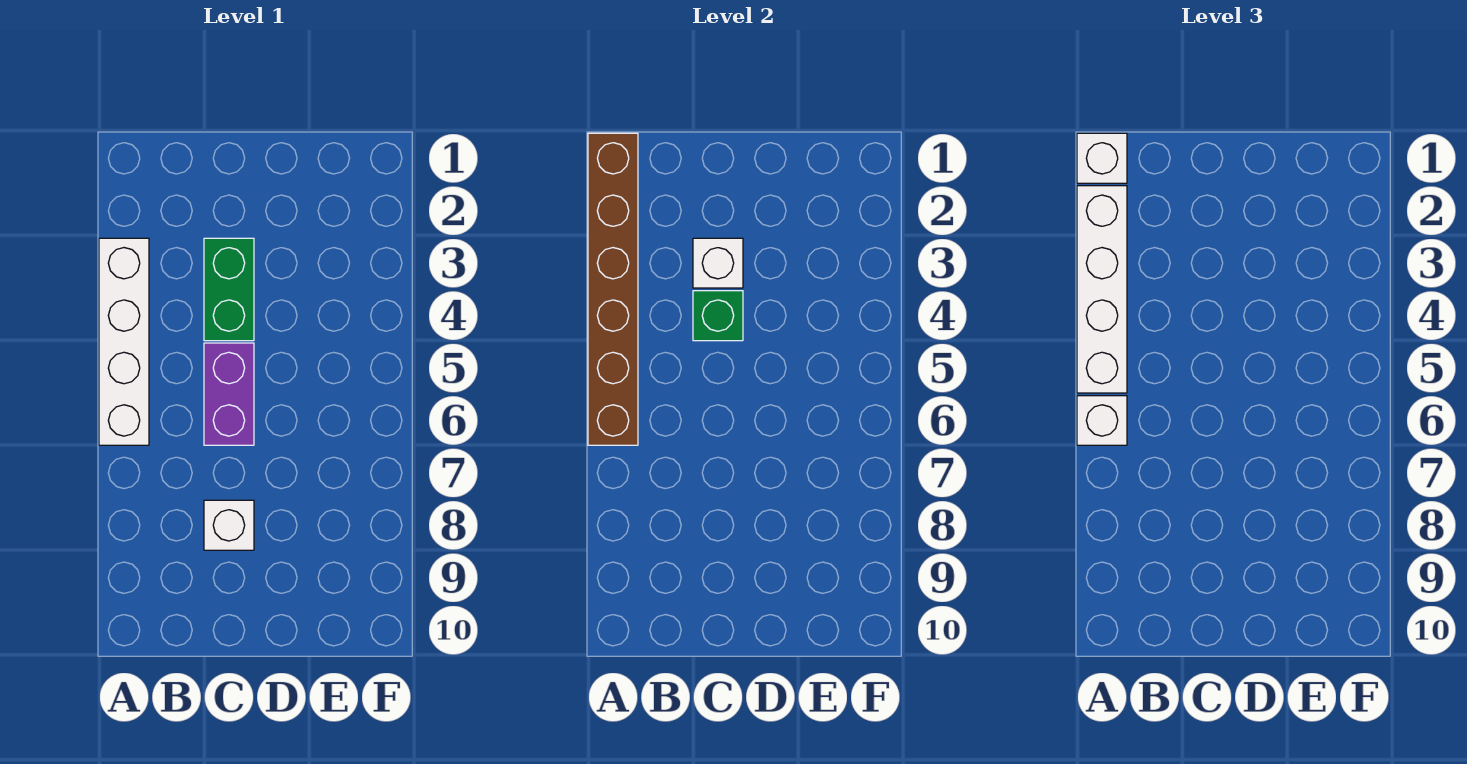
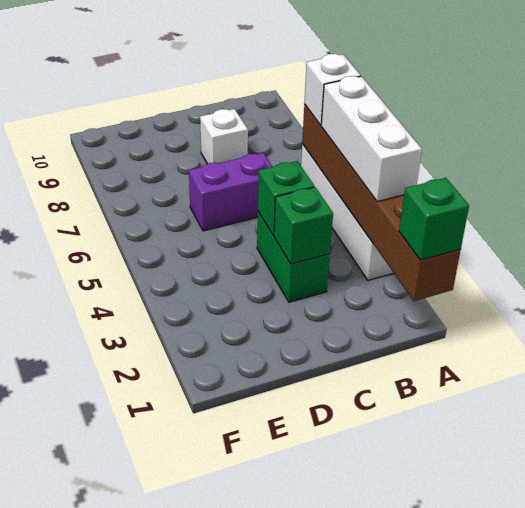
white brick A1 level 3 -> green brick A1 level 3
white brick A2:A5 level 3 -> white brick A3:A5 level 3
white brick C3 level 2 -> green brick C3 level 2
purple brick C5:C6 level 1 -> purple brick C6:D6 level 1

